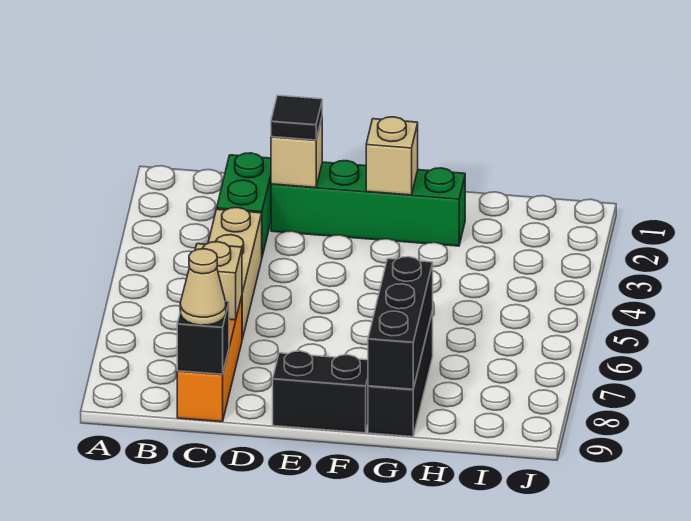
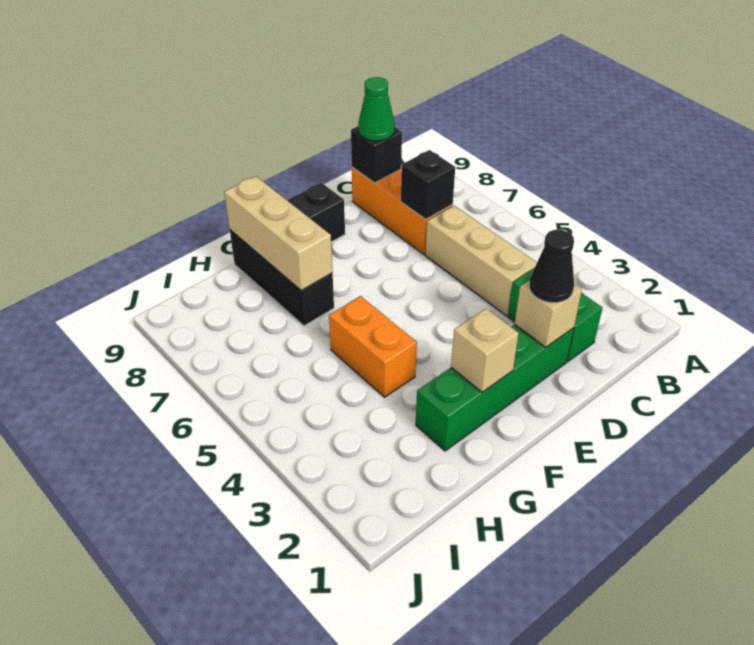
tan brick C7 level 2 -> black brick C7 level 2
tan cone C9 level 3 -> green cone C9 level 3
black tile D2 level 3 -> black cone D2 level 3
none -> orange brick G4:G5 level 1
black brick G7:G9 level 2 -> tan brick G7:G9 level 2

